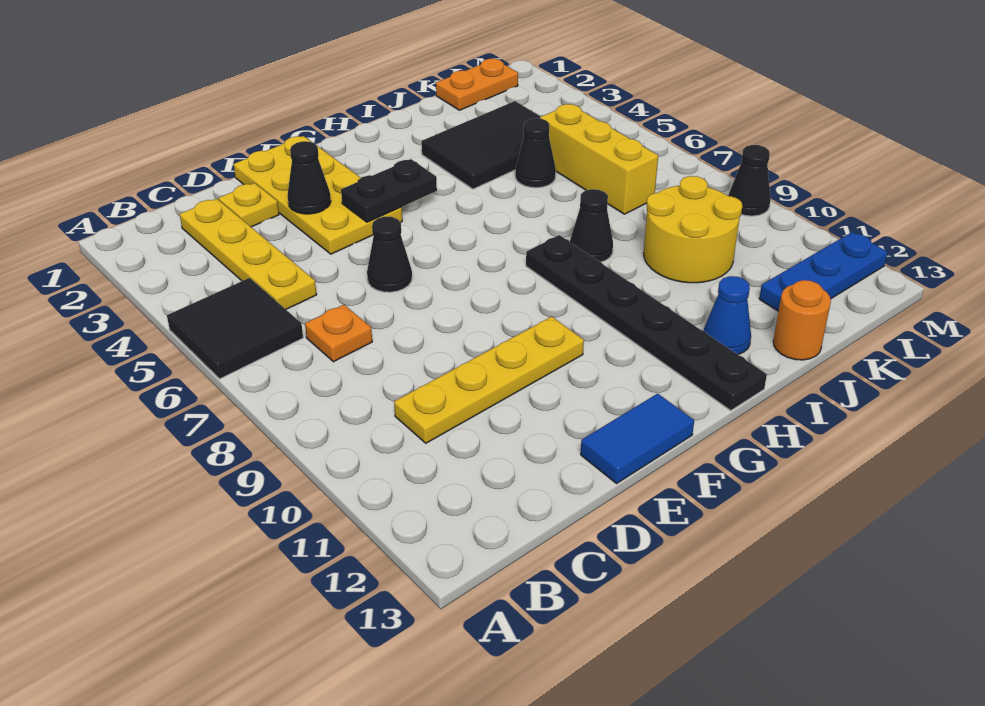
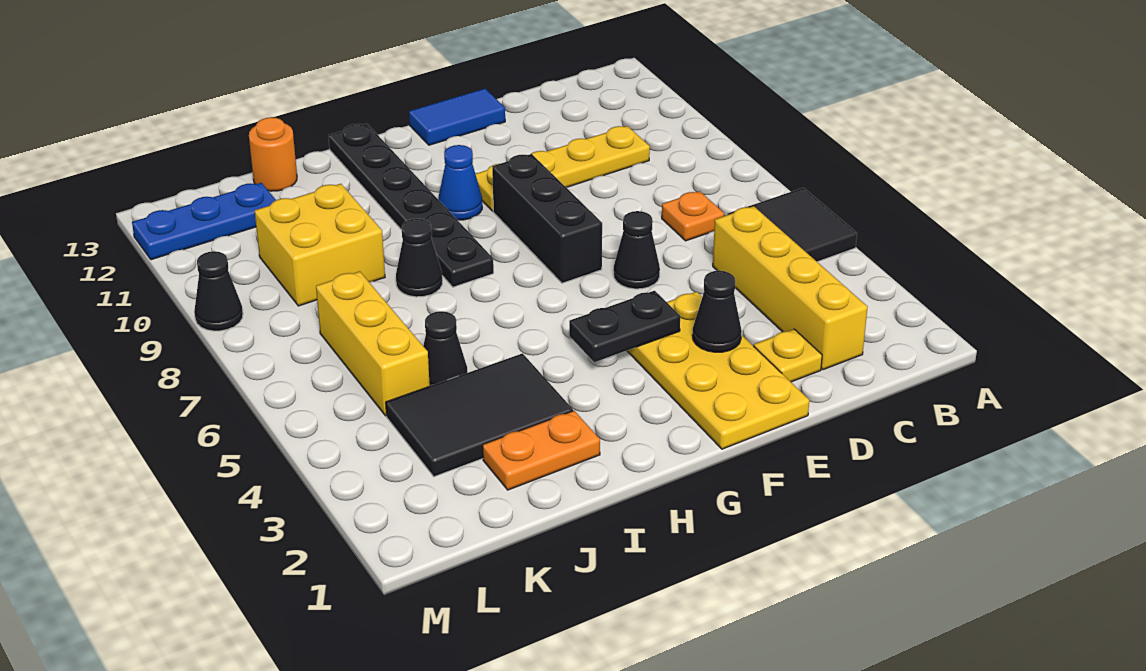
yellow plate C2:C5 level 1 -> yellow brick C2:C5 level 1
none -> black brick F7:F9 level 1
blue cone I12 level 1 -> blue cone G10 level 1
yellow round brick J9:K10 level 1 -> yellow brick J9:K10 level 1
orange plate K1:L1 level 1 -> orange plate I2:J2 level 1

